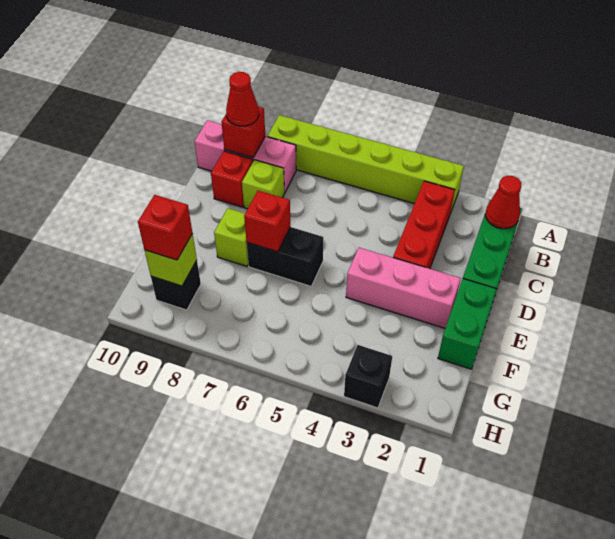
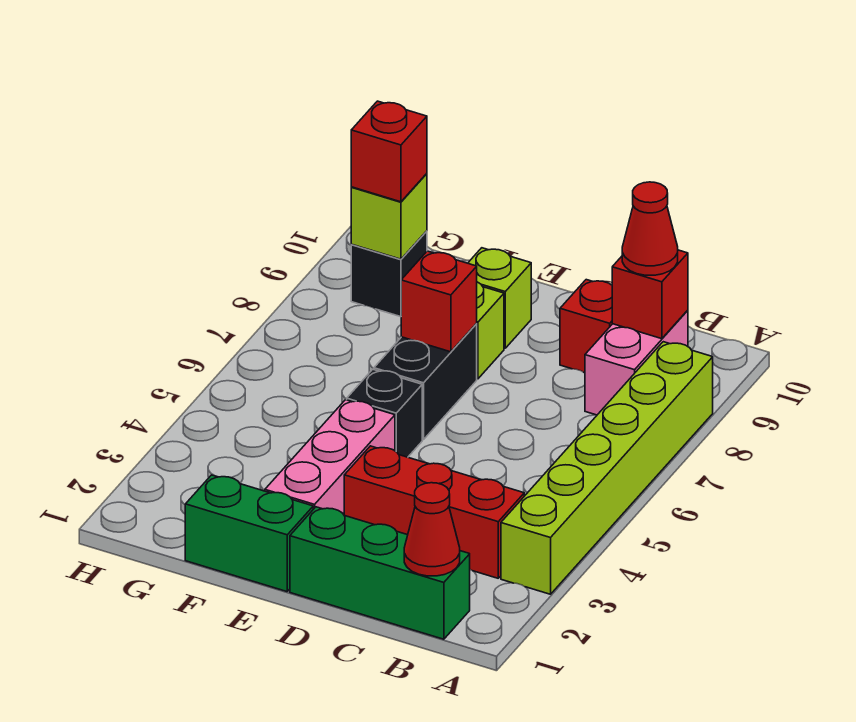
pink brick B8:B10 level 1 -> pink brick B8:B9 level 1
lime brick C8 level 1 -> lime brick E9 level 1
black brick H3 level 1 -> black brick E5 level 1

